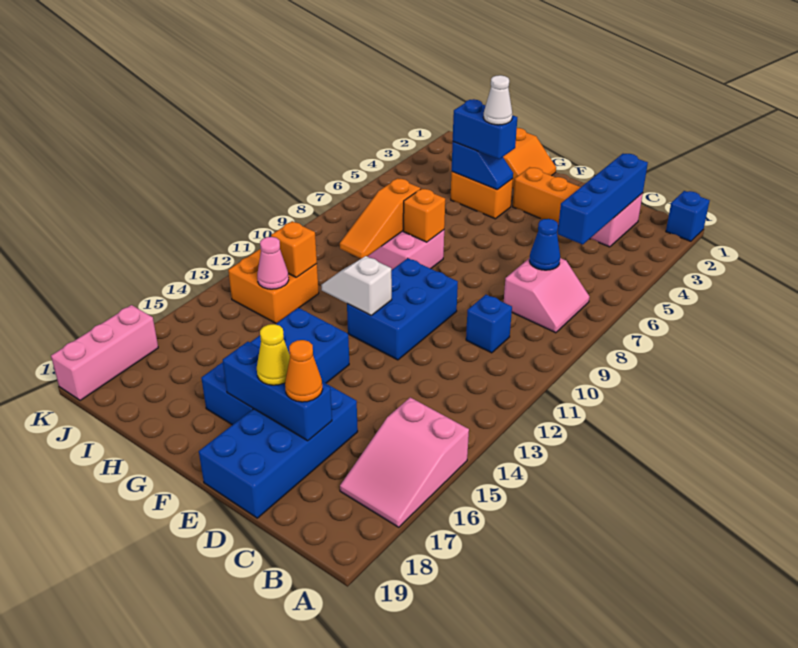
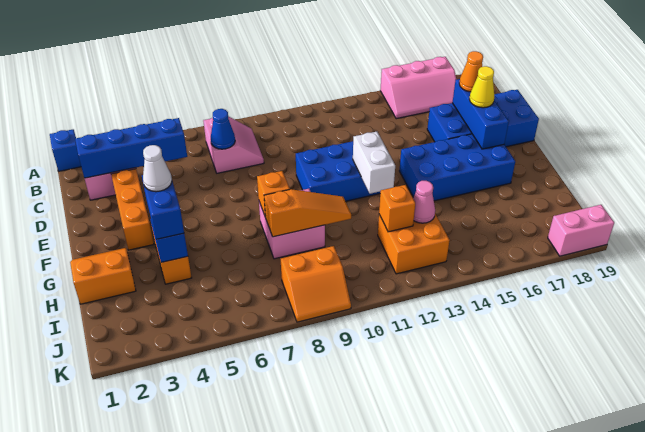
pink slope A15:B17 level 1 top 15 -> pink slope A15:B17 level 1 top A
pink slope B7:C8 level 1 top C -> pink slope B7:C8 level 1 top 7
blue brick C10 level 1 -> none
white slope F12:G12 level 2 top F -> white brick F12:G12 level 2
none -> orange slope J8:K9 level 1 top J
pink brick K17:K19 level 1 -> pink brick K18:K19 level 1

